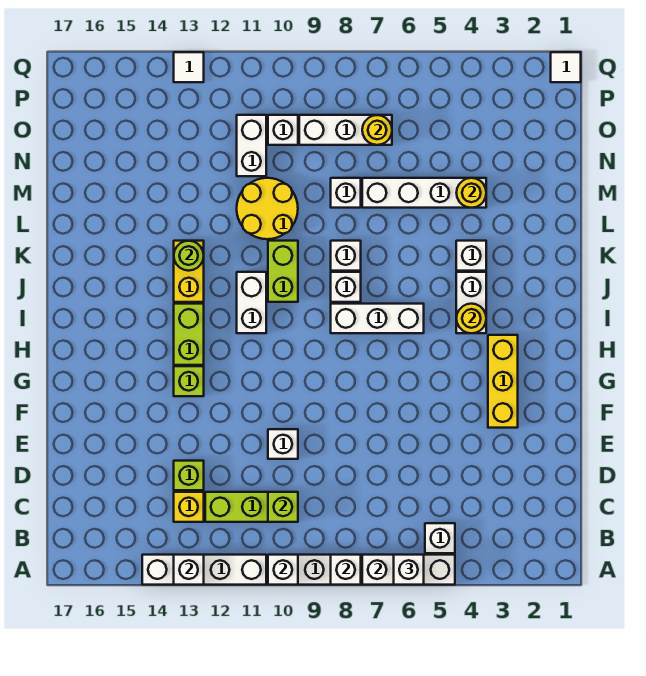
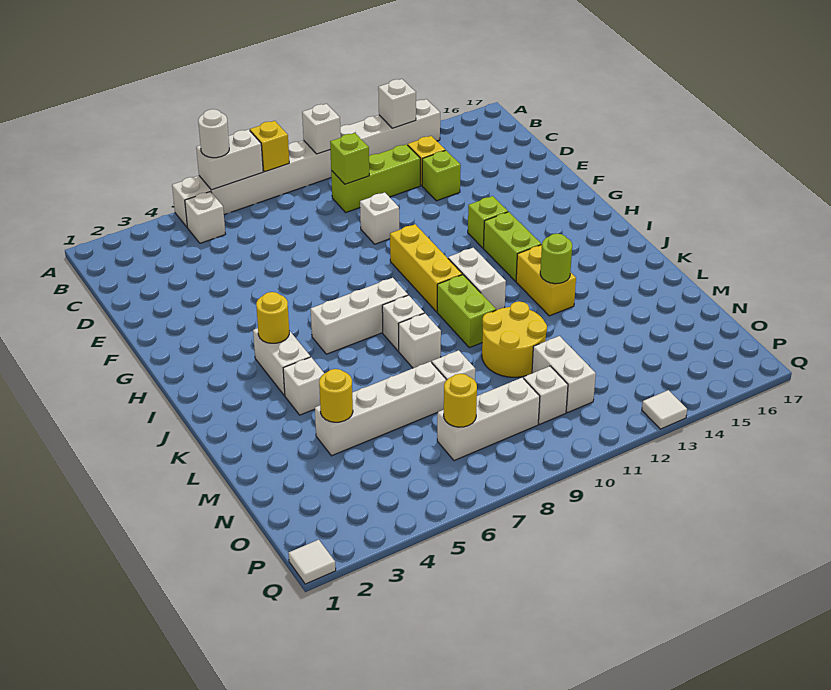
white brick A6 level 3 -> white round brick A6 level 3
white brick A8 level 2 -> yellow brick A8 level 2
yellow brick F3:H3 level 1 -> yellow brick G10:I10 level 1

